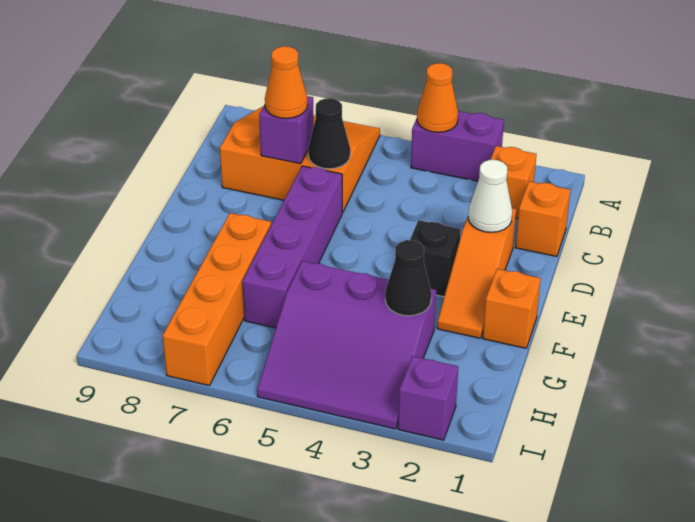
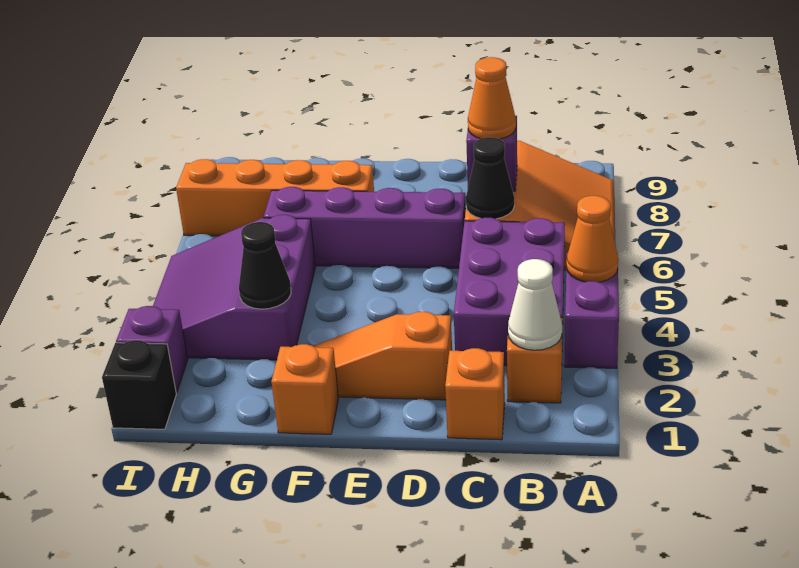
none -> purple brick B3:C5 level 1
white cone D2 level 2 -> white cone B2 level 2
black brick E3 level 1 -> black brick I1 level 1

